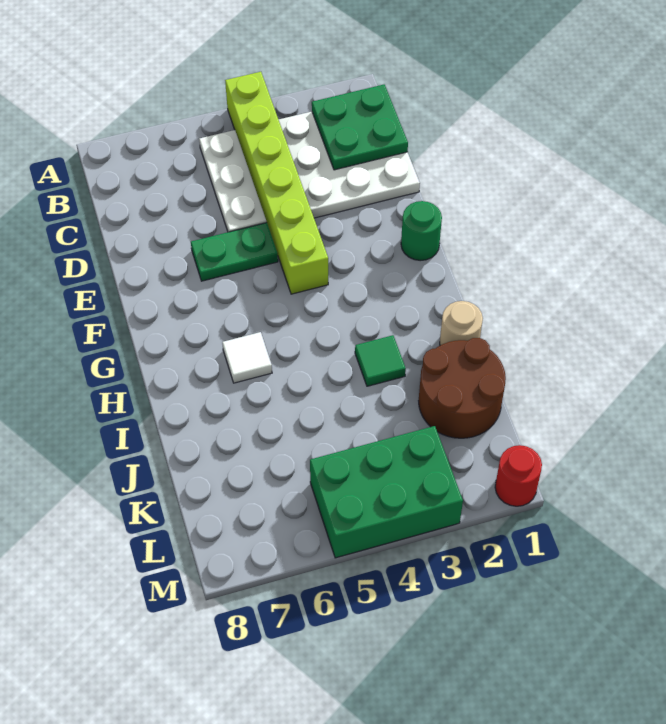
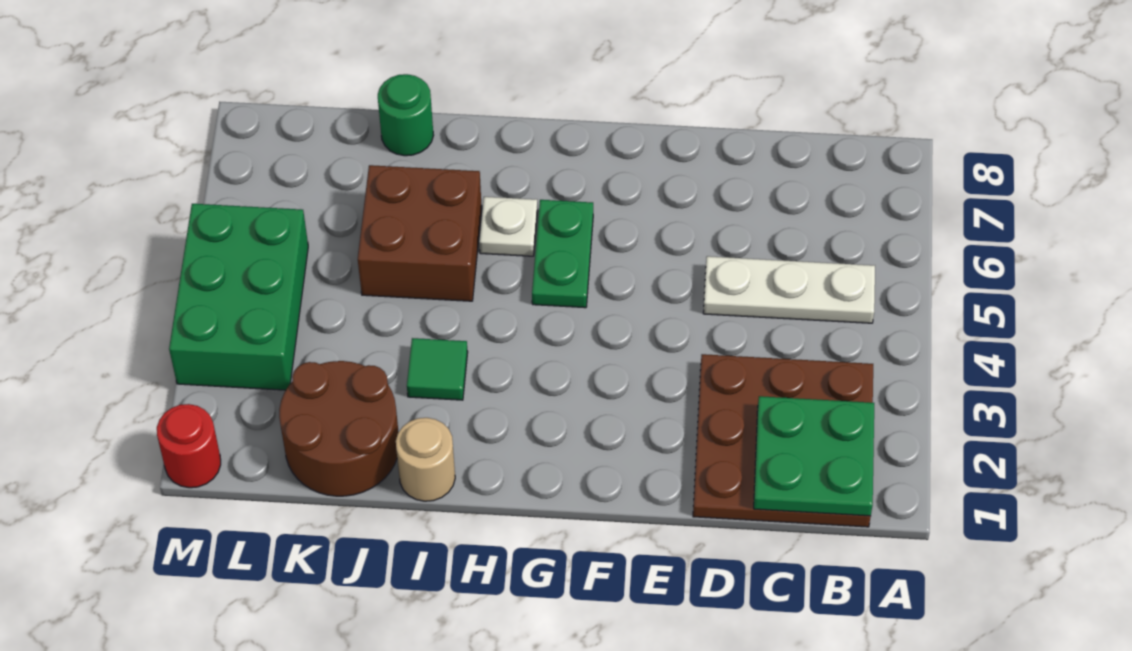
lime brick A4:F4 level 1 -> none
white plate B1:D3 level 1 -> brown plate B1:D3 level 1
green plate E5:E6 level 1 -> green plate G5:G6 level 1
green round brick F1 level 1 -> green round brick J8 level 1
white tile H6 level 1 -> white plate H6 level 1
none -> brown brick I5:J6 level 1

